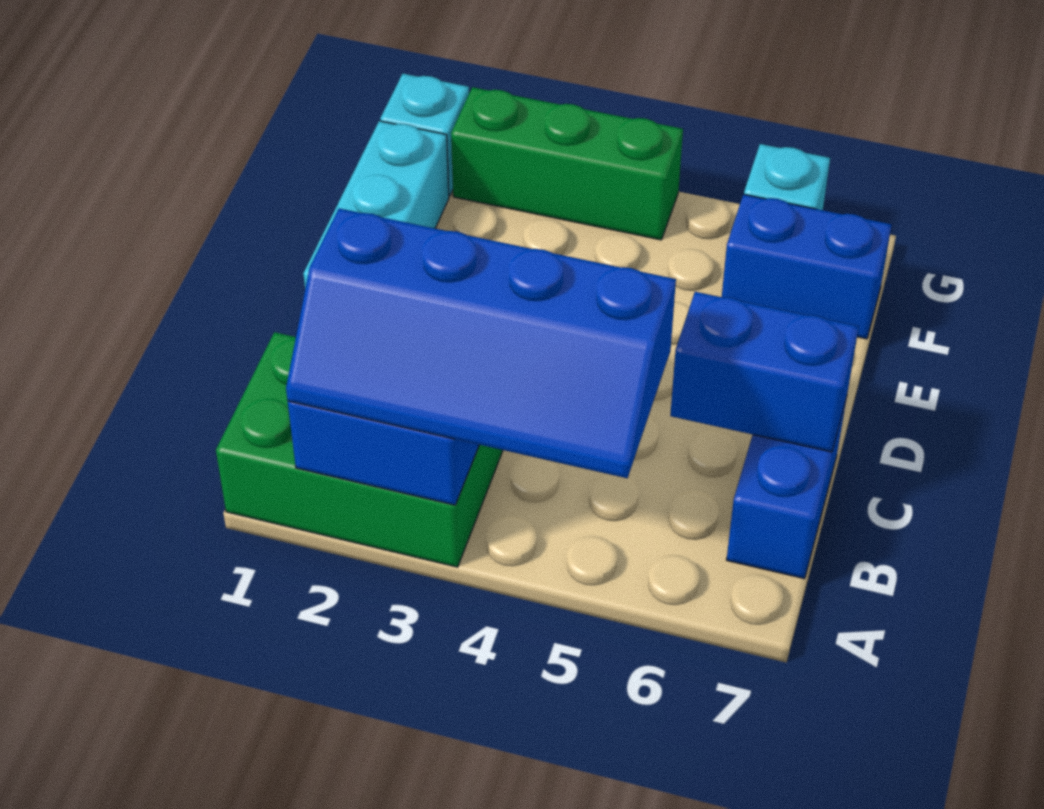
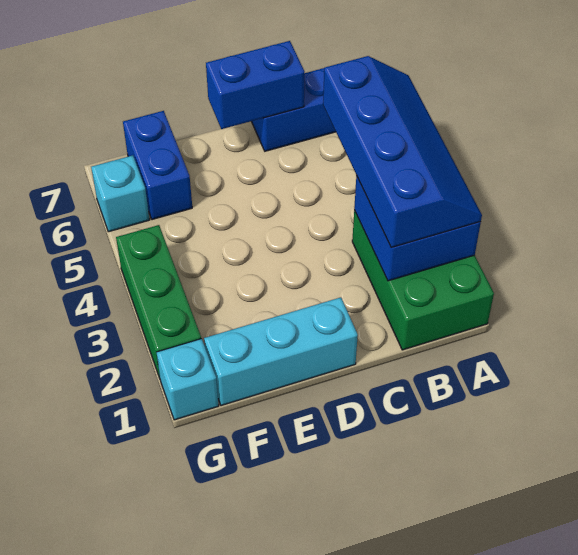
blue brick C6:C7 level 2 -> blue brick C7:D7 level 2

